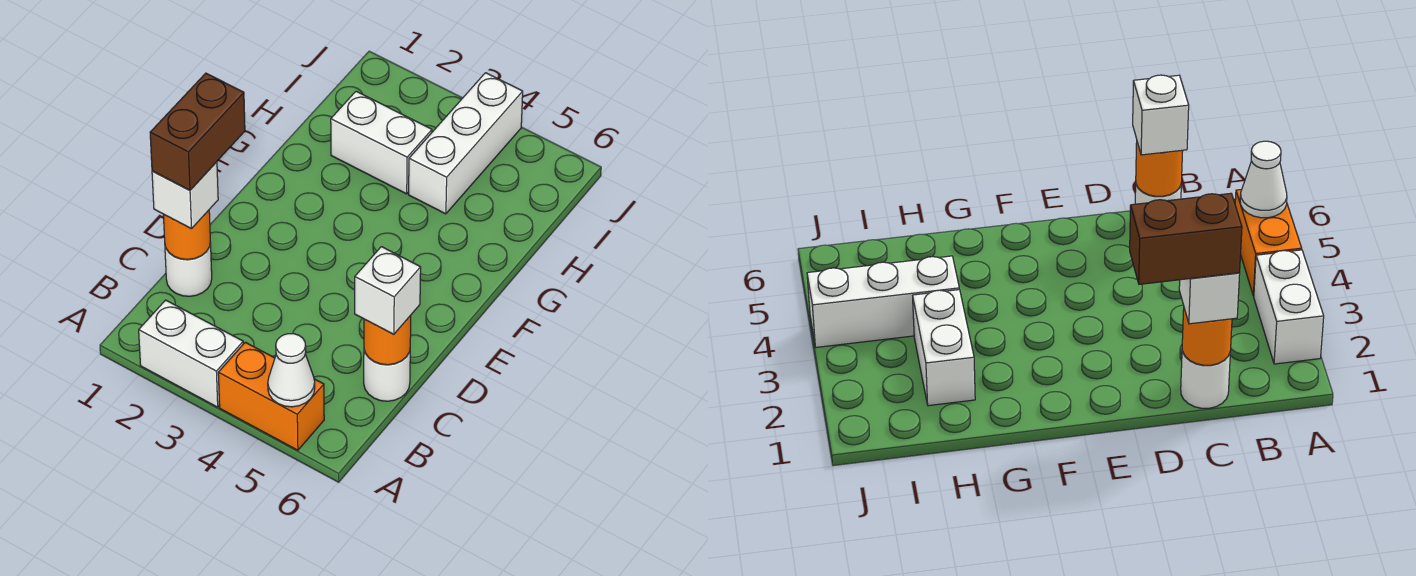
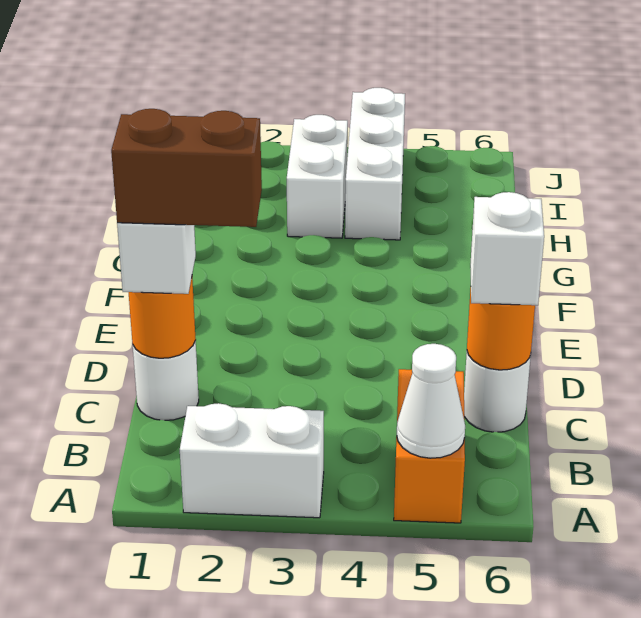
orange brick A4:A5 level 1 -> orange brick A5:B5 level 1
brown brick C1:D1 level 4 -> brown brick C1:C2 level 4
white brick H2:H3 level 1 -> white brick H3:I3 level 1

